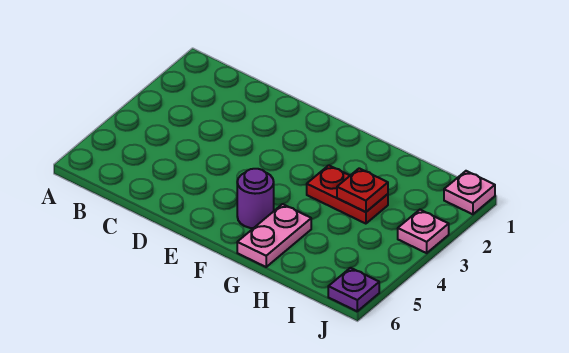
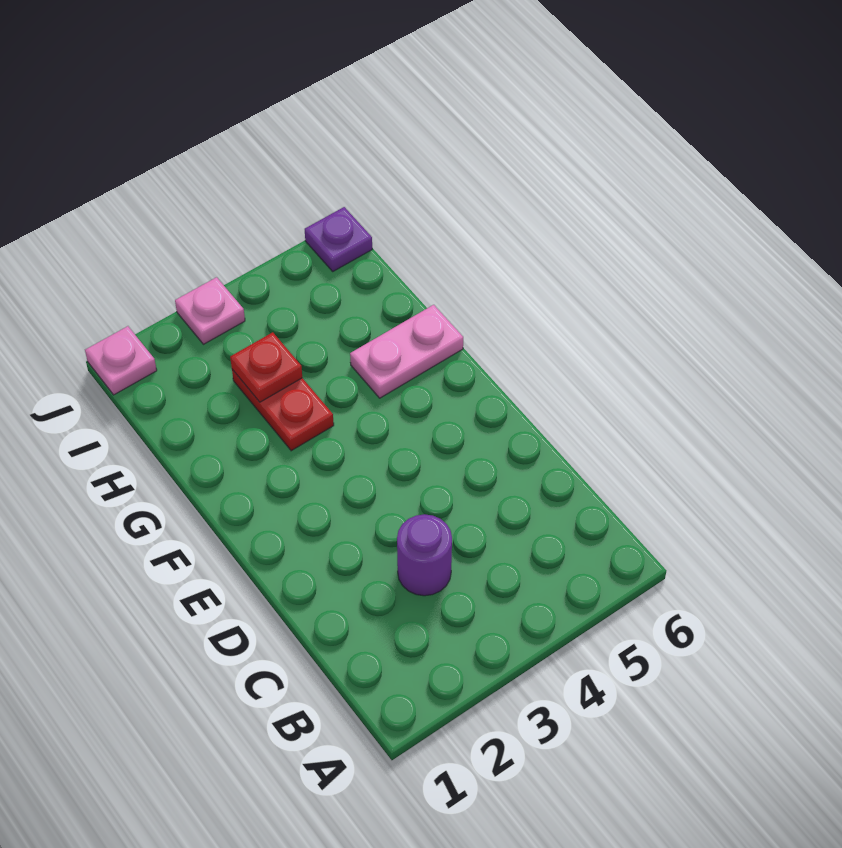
purple round brick F5 level 1 -> purple round brick C3 level 1

